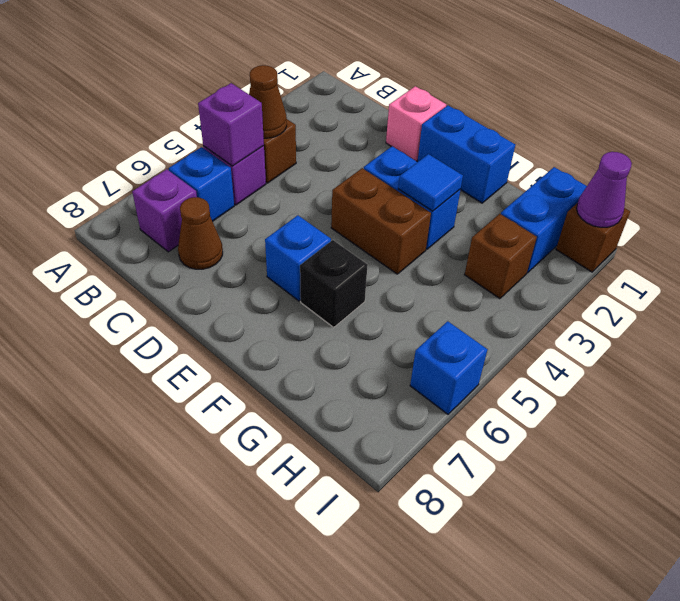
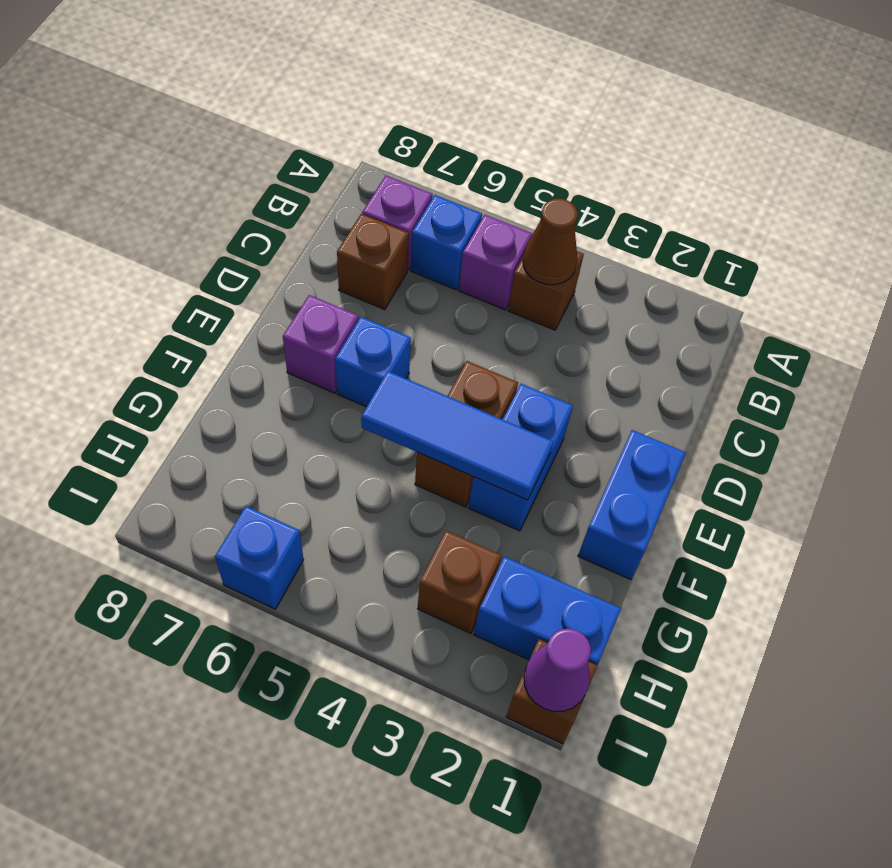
purple brick B5 level 2 -> purple brick E7 level 1
brown cone C7 level 1 -> brown brick C7 level 1
pink brick D1 level 1 -> none
blue tile F3 level 2 -> blue tile F3:F5 level 2
black brick F6 level 1 -> none

